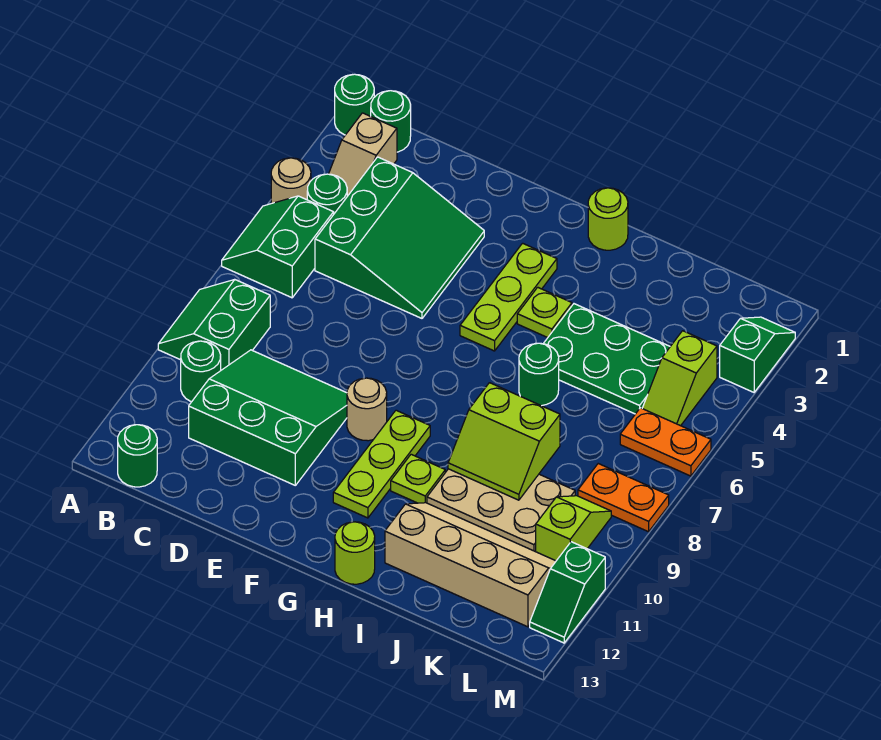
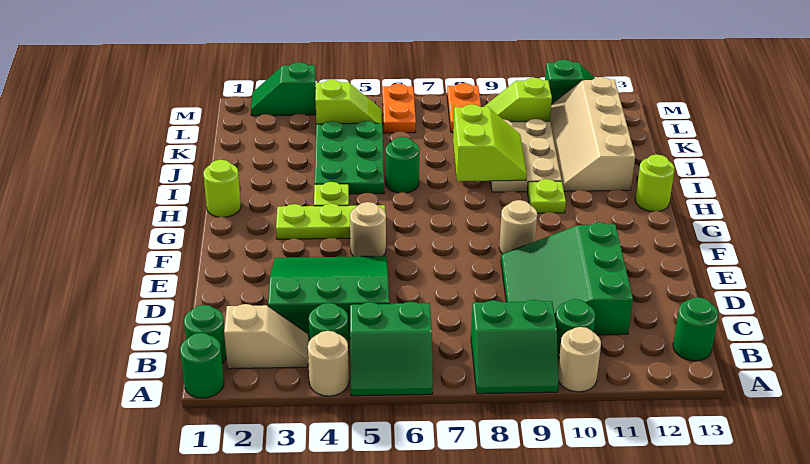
none -> tan round brick A10 level 1
none -> tan round brick F5 level 1
lime plate G9:G11 level 1 -> none

